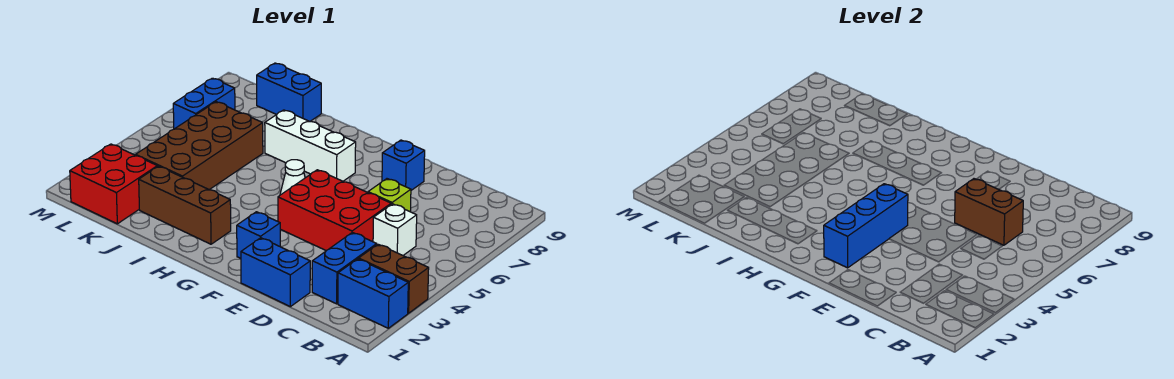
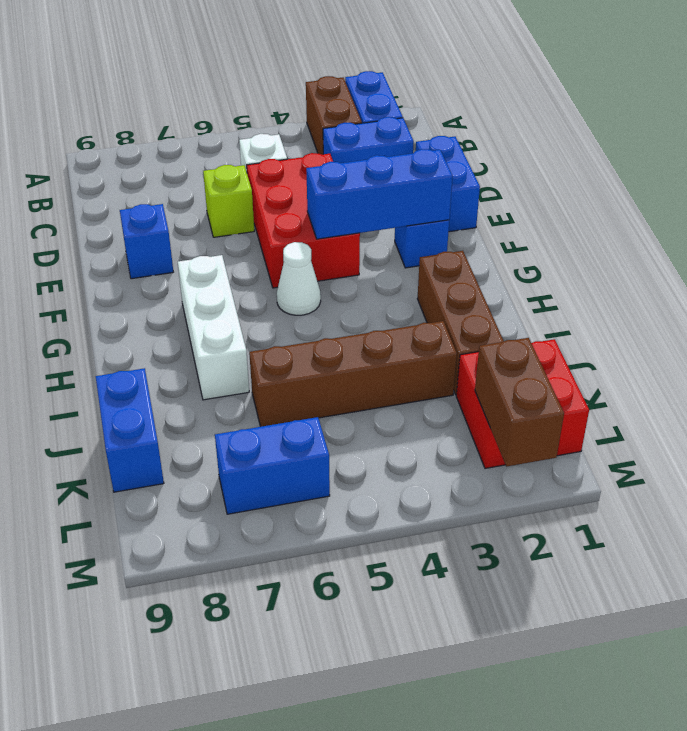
brown brick C6:D6 level 2 -> brown brick L2:M2 level 2
brown brick J3:K6 level 1 -> brown brick J3:J6 level 1

